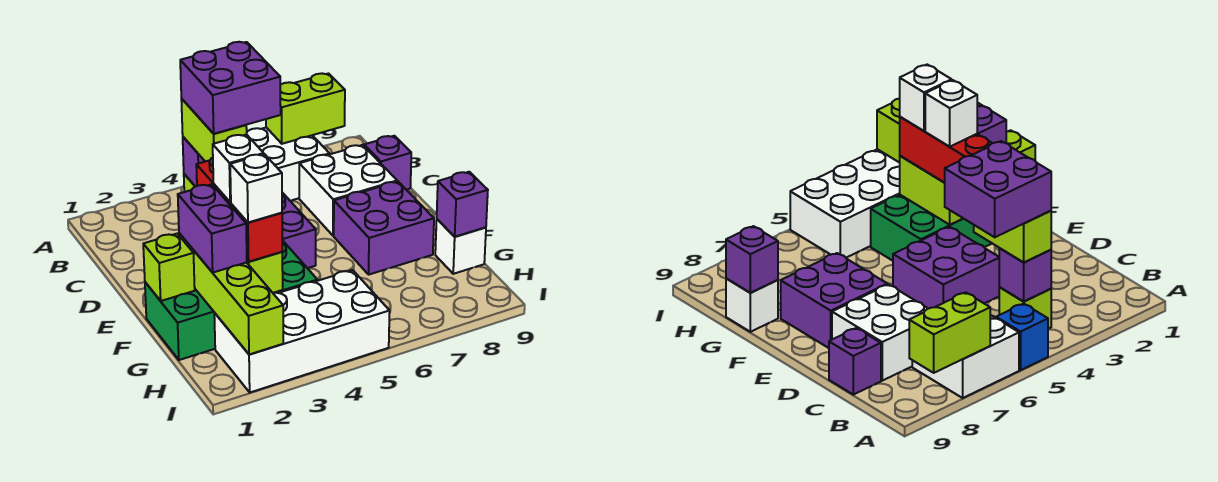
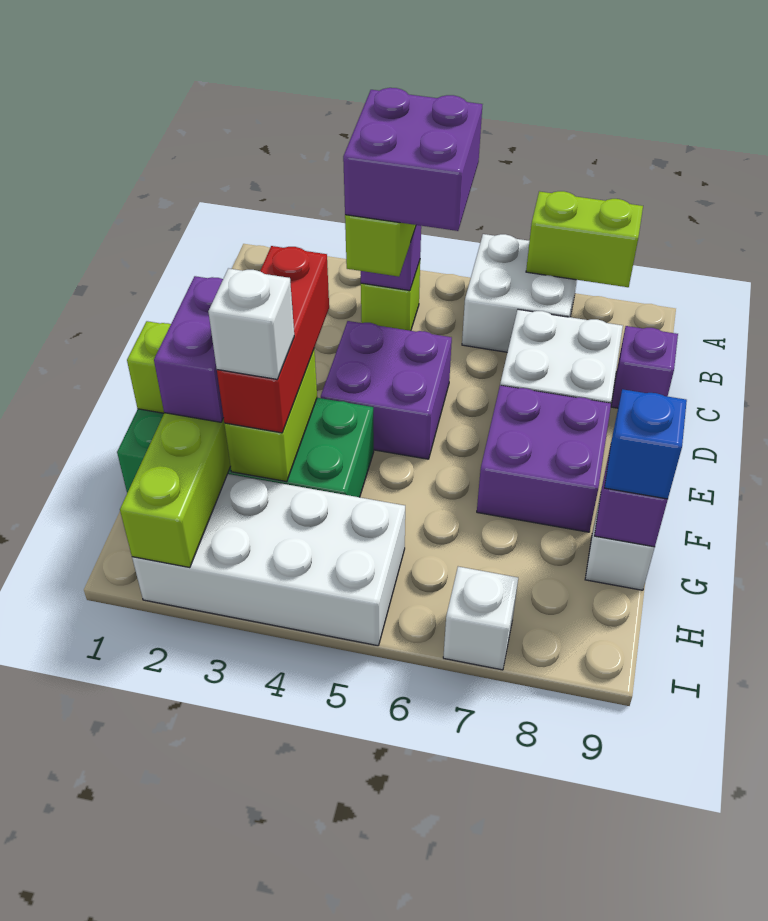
blue brick A5 level 1 -> blue brick G9 level 3
white brick F3 level 4 -> white brick I7 level 1

